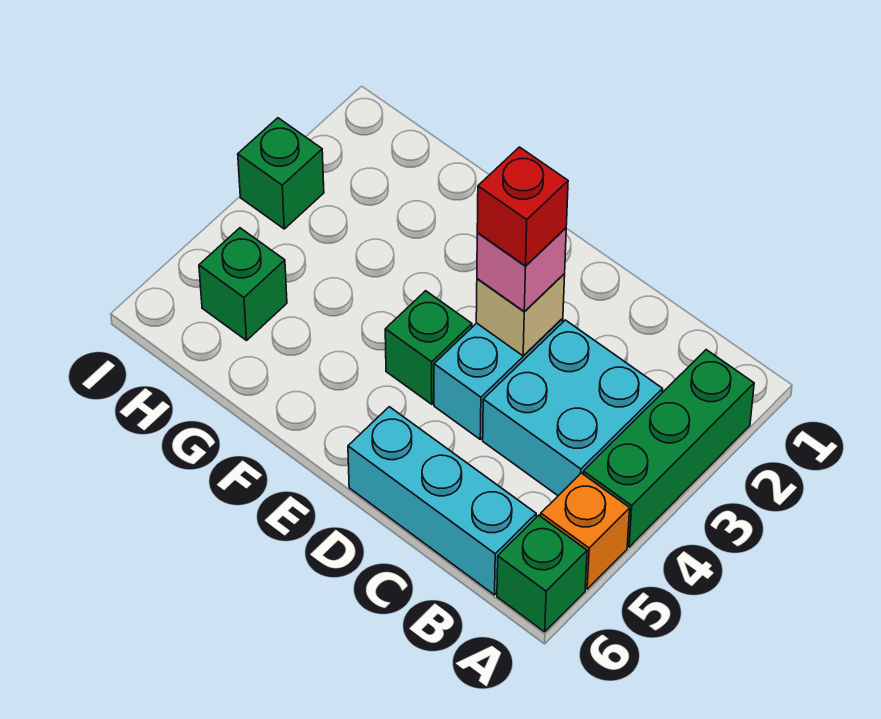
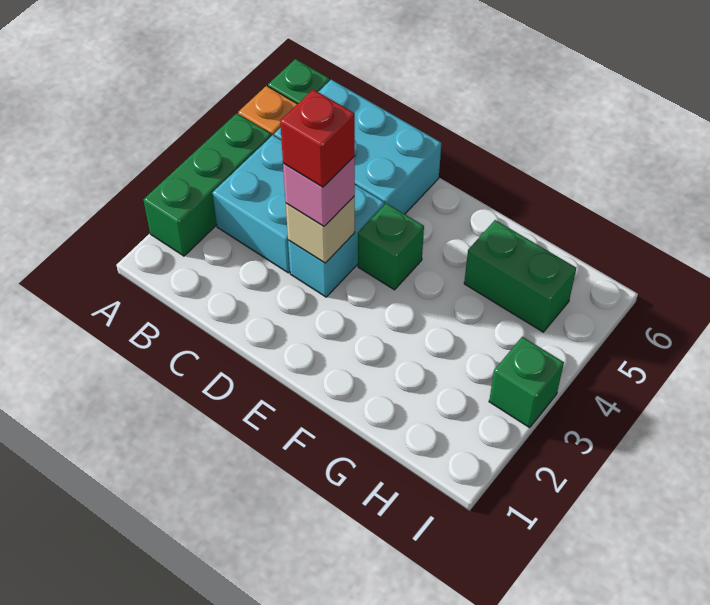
cyan brick B6:D6 level 1 -> cyan brick B5:D6 level 1
green brick H5 level 1 -> green brick G5:H5 level 1

